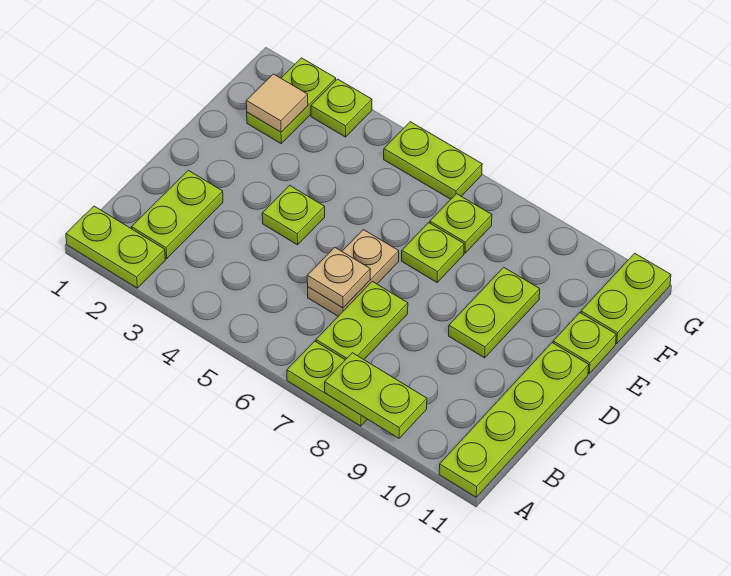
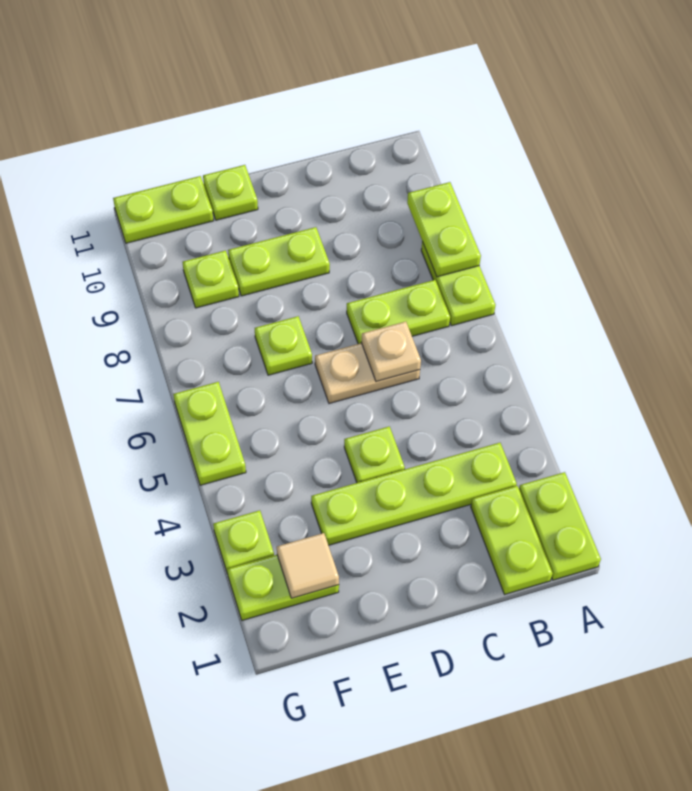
lime plate A11:D11 level 1 -> lime plate B3:E3 level 1
lime plate B2:C2 level 1 -> lime plate B1:B2 level 1
lime plate F7 level 1 -> lime plate F9 level 1

